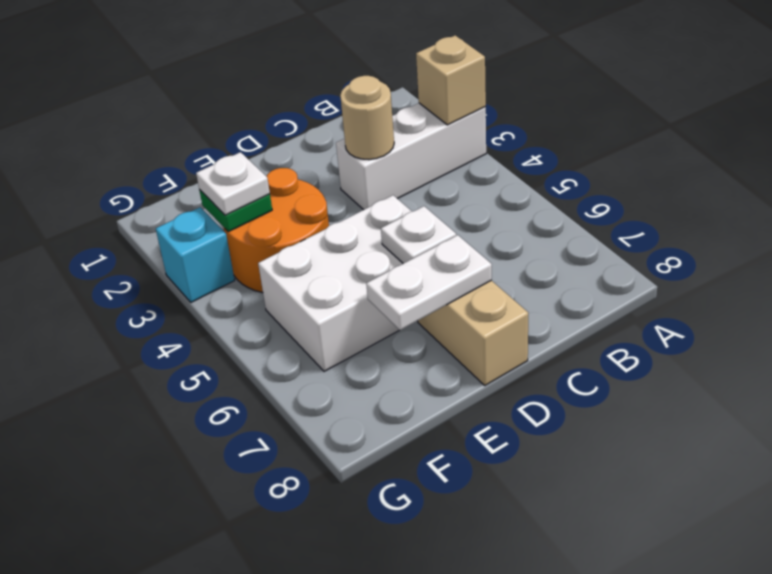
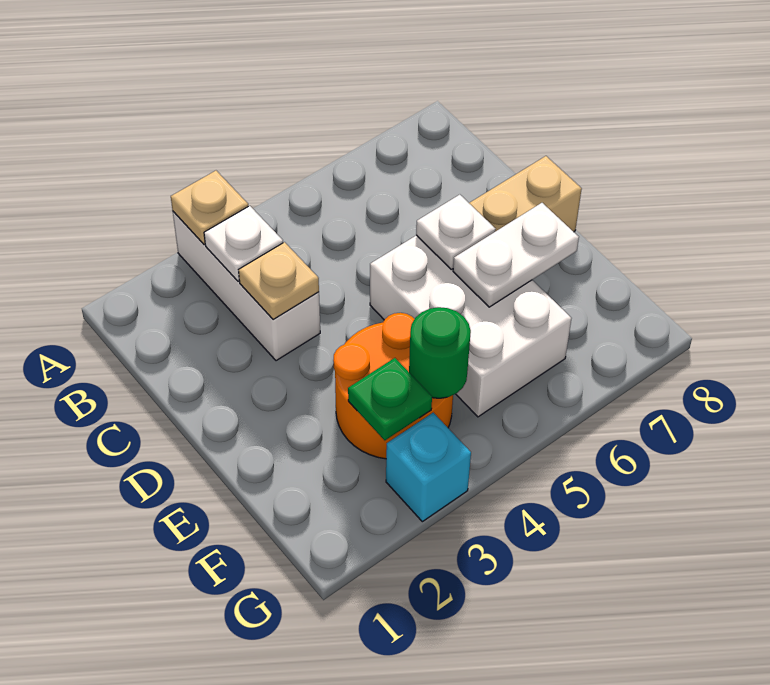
tan brick A3 level 2 -> tan plate A3 level 2
tan round brick C3 level 2 -> tan plate C3 level 2
white plate D7:E7 level 2 -> white plate E6:E7 level 2
white plate F3 level 3 -> white plate B3 level 2
none -> green round brick F4 level 2

